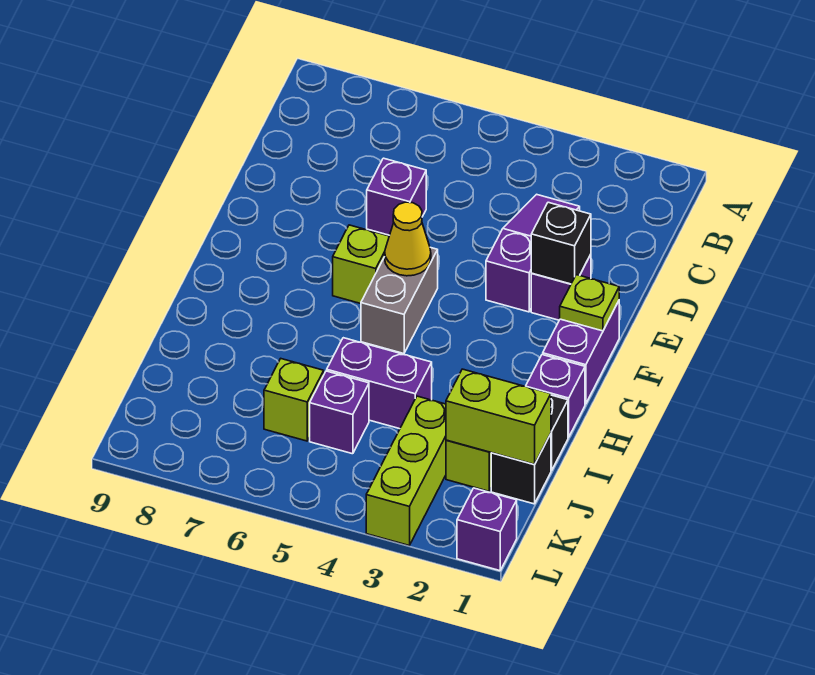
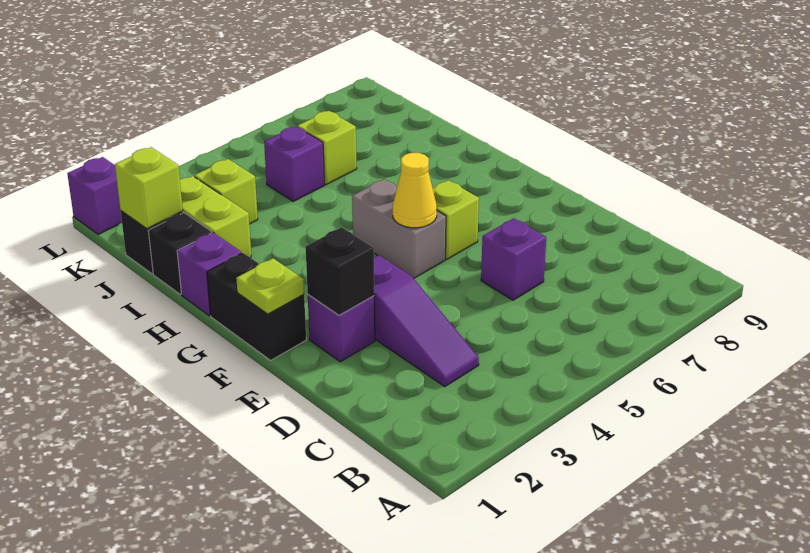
purple brick F1:G1 level 1 -> black brick F1:G1 level 1
purple brick I4:I5 level 1 -> none
lime brick J1:J2 level 2 -> lime brick J1 level 2
lime brick J3:L3 level 1 -> lime brick J3 level 1

